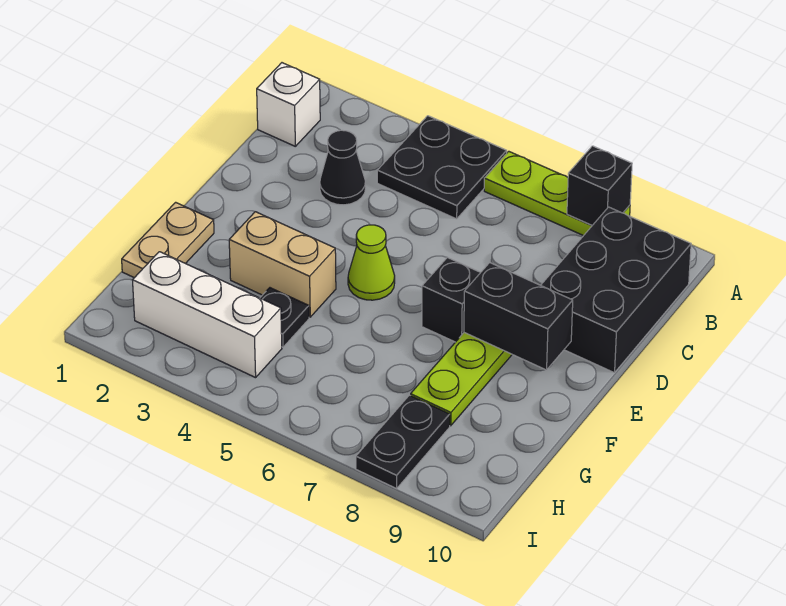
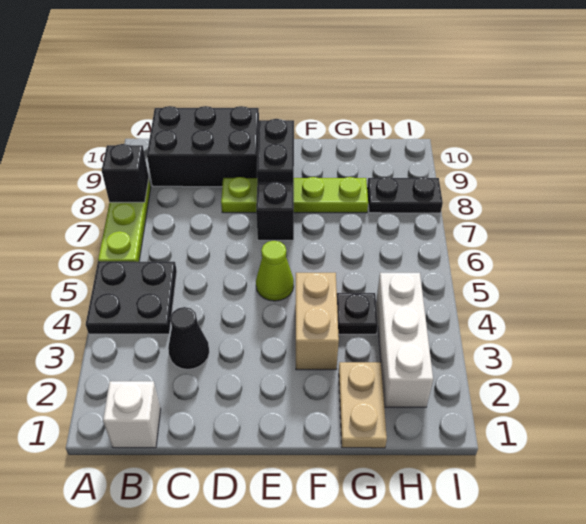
tan plate F1:G1 level 1 -> tan plate G1:G2 level 1

